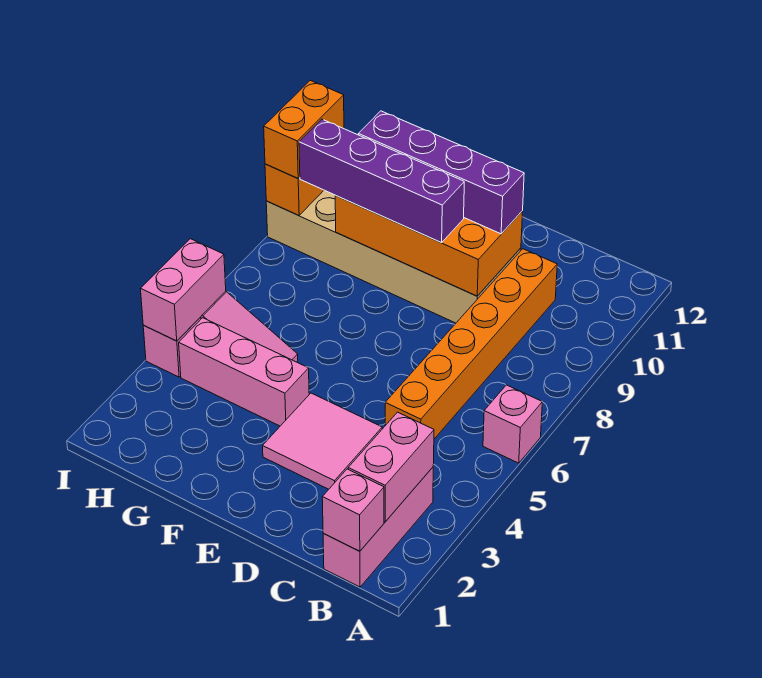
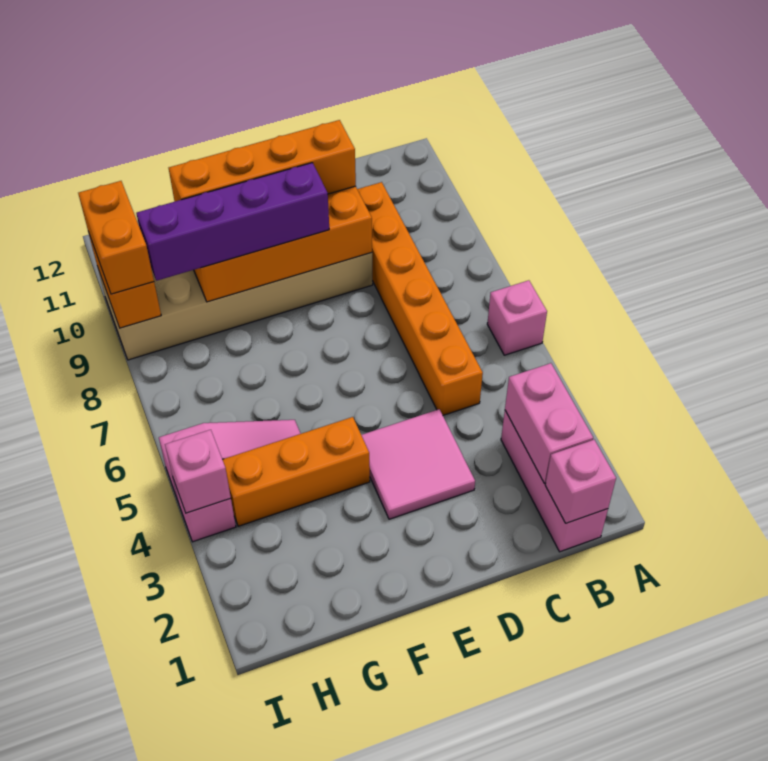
purple brick D10:G10 level 3 -> orange brick D10:G10 level 3
pink brick F4:H4 level 1 -> orange brick F4:H4 level 1
pink brick I4:I5 level 2 -> pink brick I4 level 2

